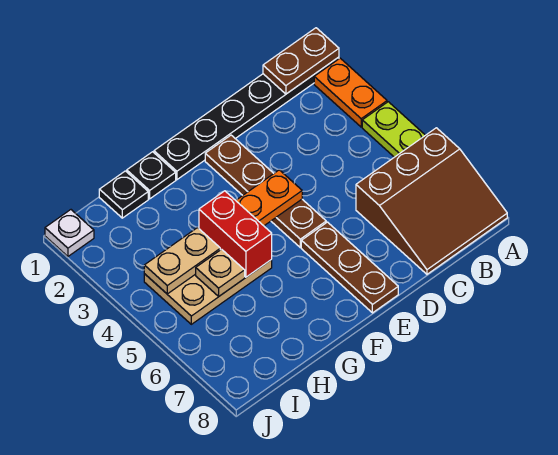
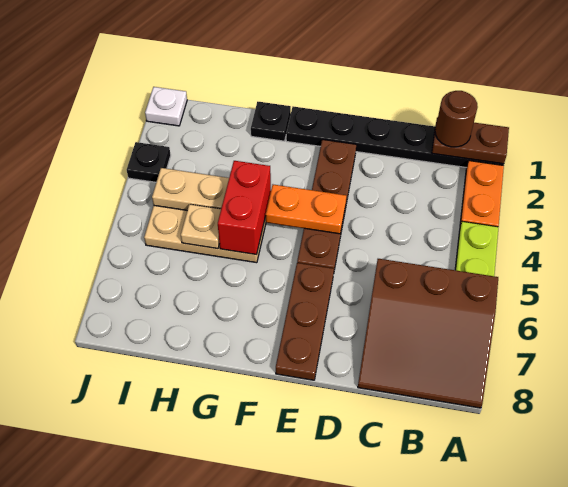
none -> brown round brick B1 level 3
black plate H1 level 1 -> black plate J3 level 1

